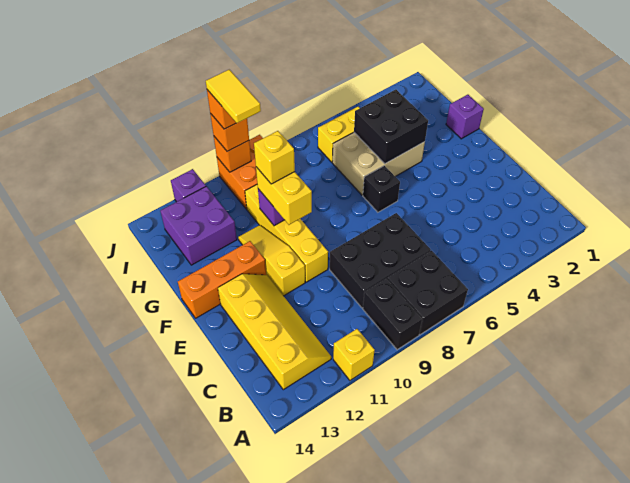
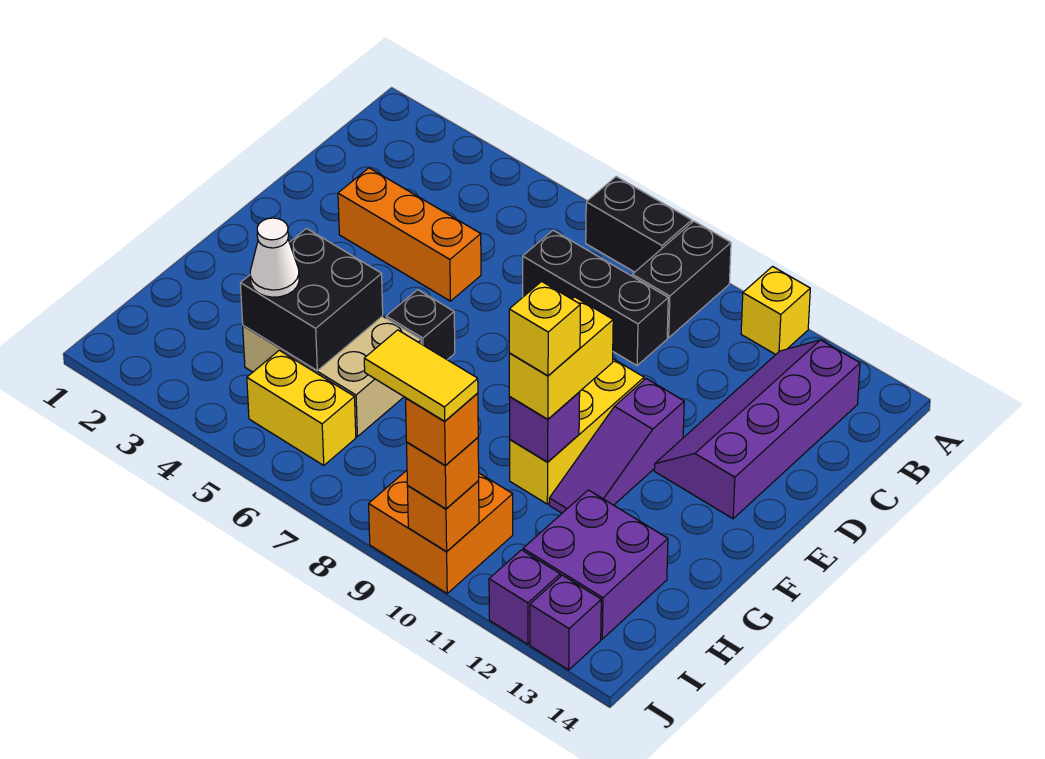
black brick A7:B8 level 1 -> black brick A7:A8 level 1
yellow slope B12:E13 level 1 top 13 -> purple slope B12:E13 level 1 top 13
black brick C7:D9 level 1 -> black brick C7:C9 level 1
yellow brick E10:H10 level 1 -> yellow brick E10:G10 level 1
yellow slope E11:G11 level 1 top E -> purple slope E11:G11 level 1 top E
orange brick F12:F14 level 1 -> orange brick D3:D5 level 1
purple brick G1 level 1 -> purple brick J13 level 1
none -> white cone H4 level 3
yellow tile I10:J10 level 5 -> yellow tile J9:J10 level 5

